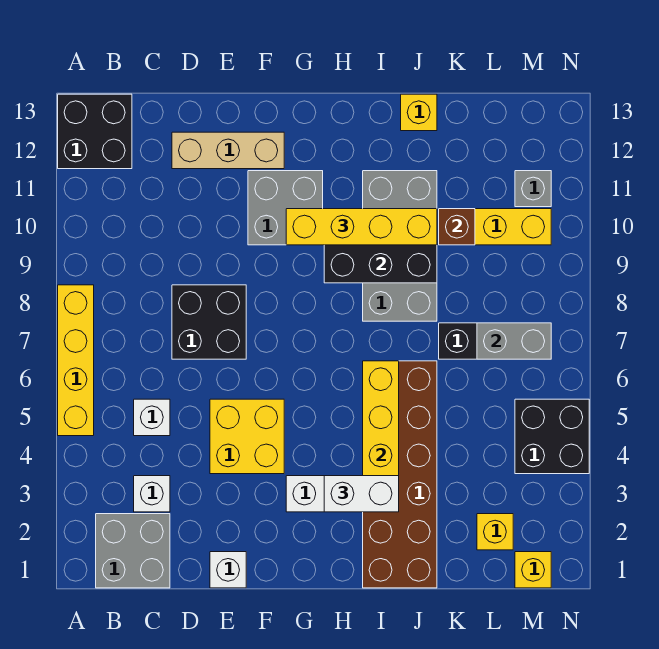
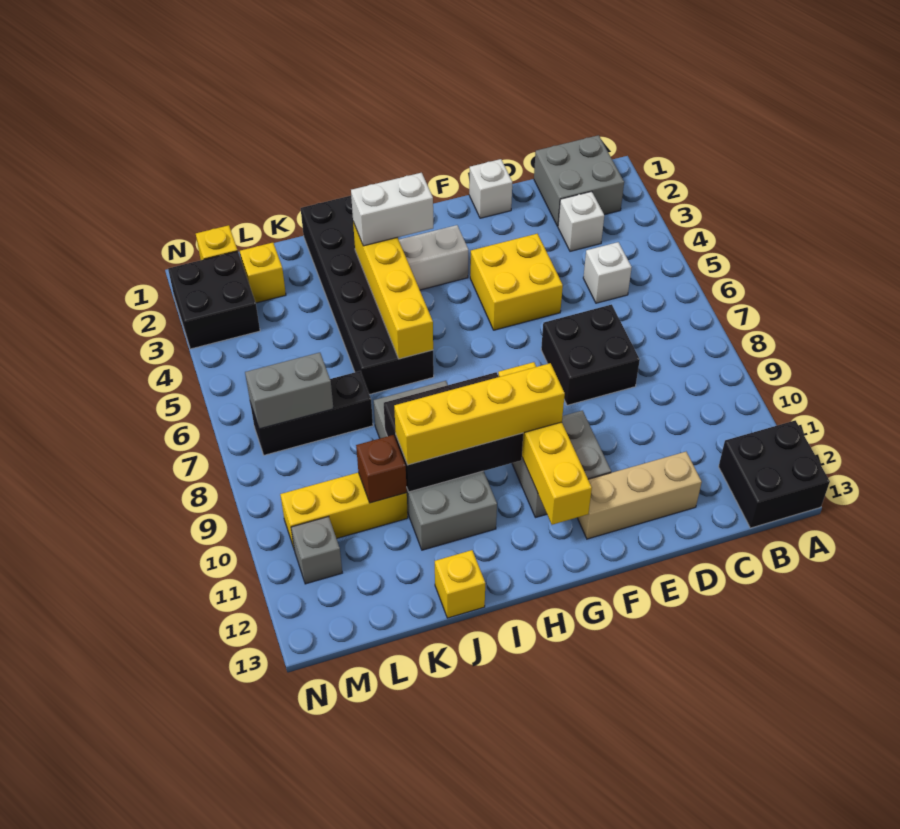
yellow brick A5:A8 level 1 -> yellow brick G9:G12 level 2
brown brick I1:J6 level 1 -> black brick I1:J6 level 1
black brick M4:N5 level 1 -> black brick M2:N3 level 1

